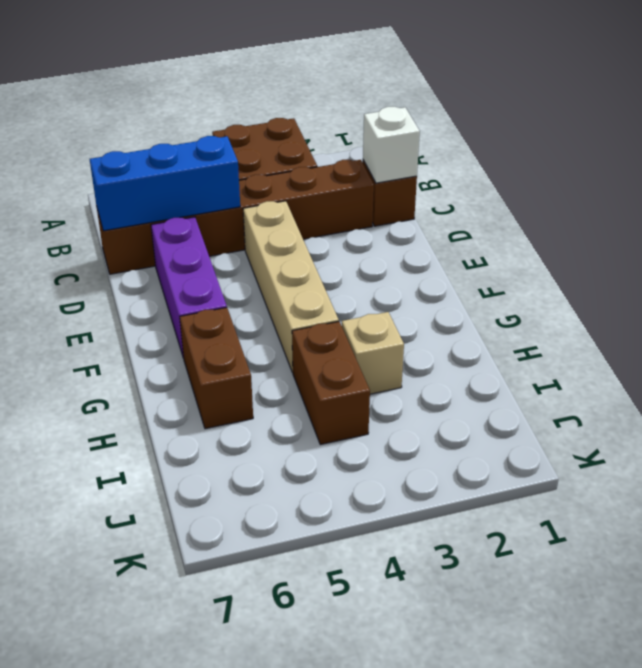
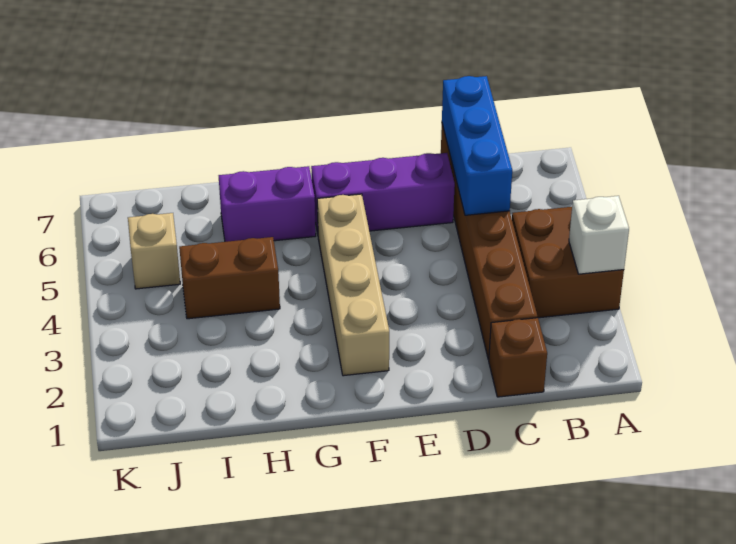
white brick C1 level 2 -> white brick A3 level 2
tan brick D4:G4 level 1 -> tan brick F2:F5 level 1
brown brick G6:H6 level 1 -> purple brick G6:H6 level 1
tan brick H3 level 1 -> tan brick J5 level 1

